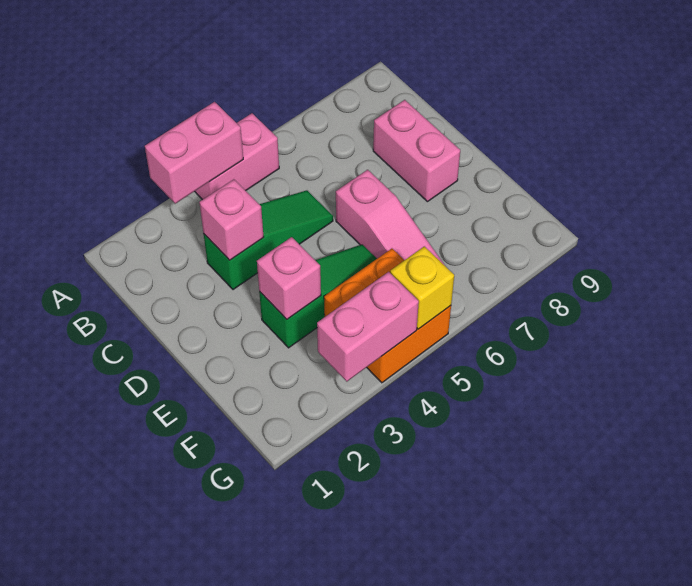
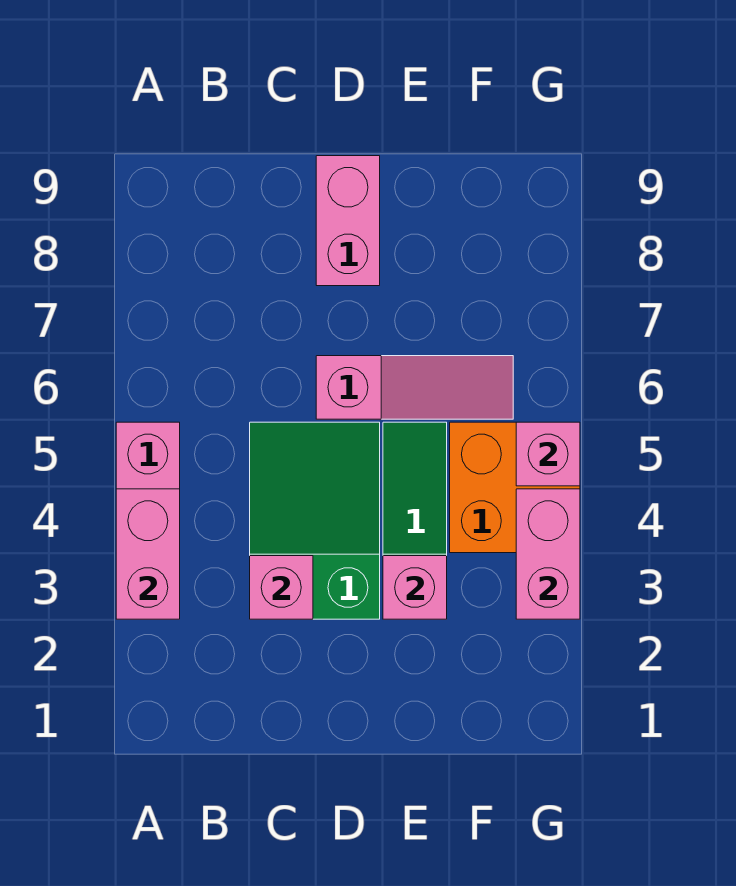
green slope C3:C5 level 1 top 3 -> green slope C3:D5 level 1 top 3
pink brick C8:D8 level 1 -> pink brick D8:D9 level 1
yellow brick G5 level 2 -> pink brick G5 level 2

